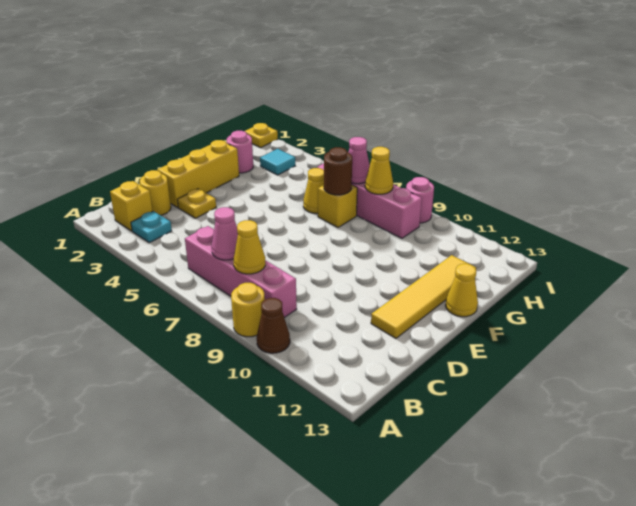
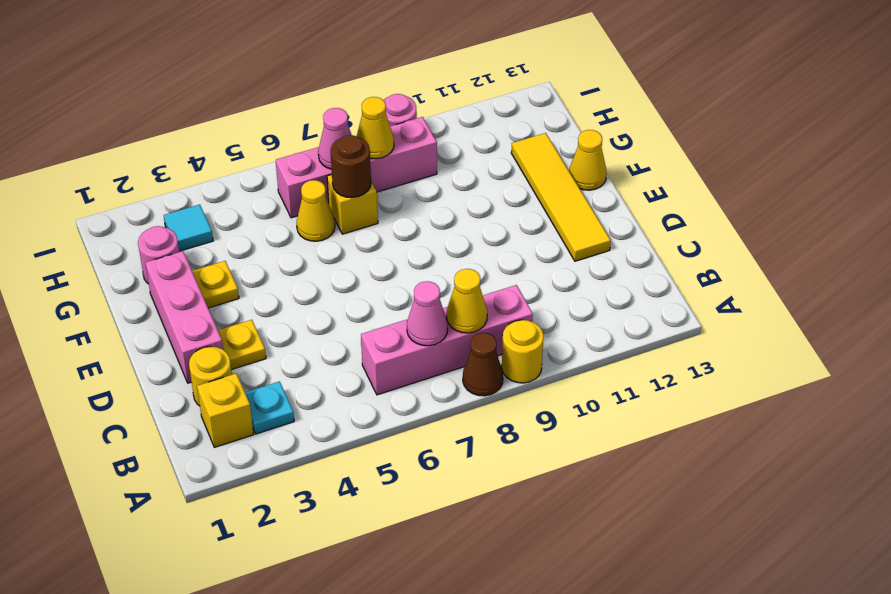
brown cone A10 level 1 -> brown cone A8 level 1
yellow brick D2:F2 level 1 -> pink brick D2:F2 level 1
yellow plate I1 level 1 -> yellow plate F3 level 1

